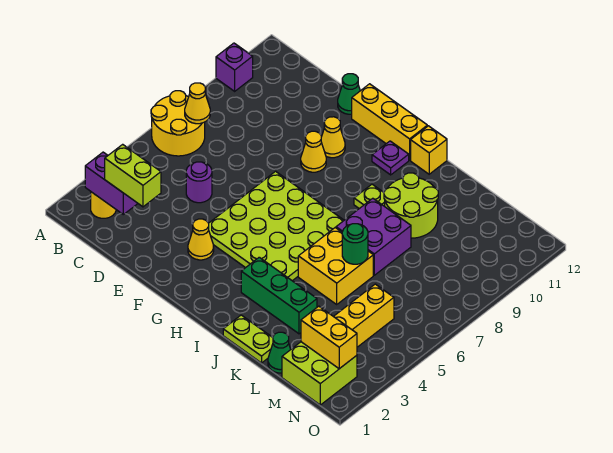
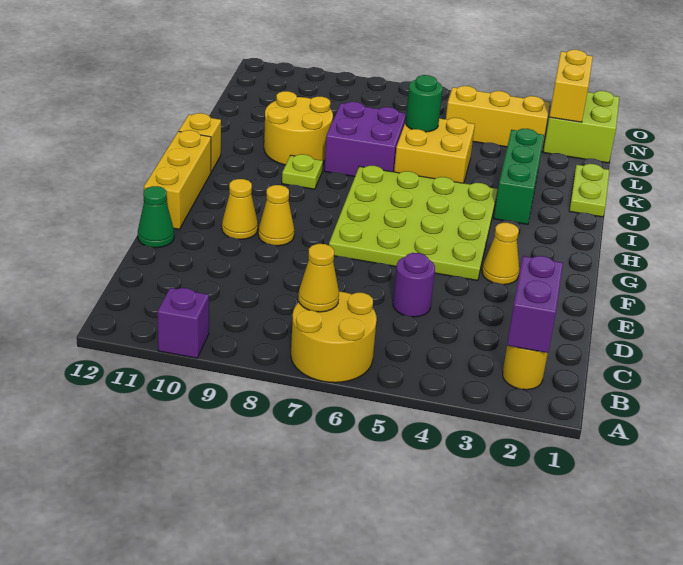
lime brick C2:D2 level 3 -> none
purple plate H11 level 1 -> none
lime round brick J9:K10 level 1 -> yellow round brick J9:K10 level 1
green cone L1 level 1 -> none

